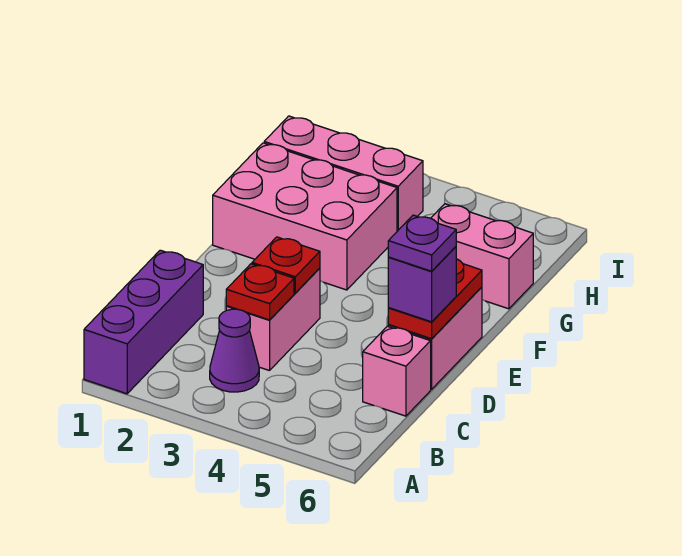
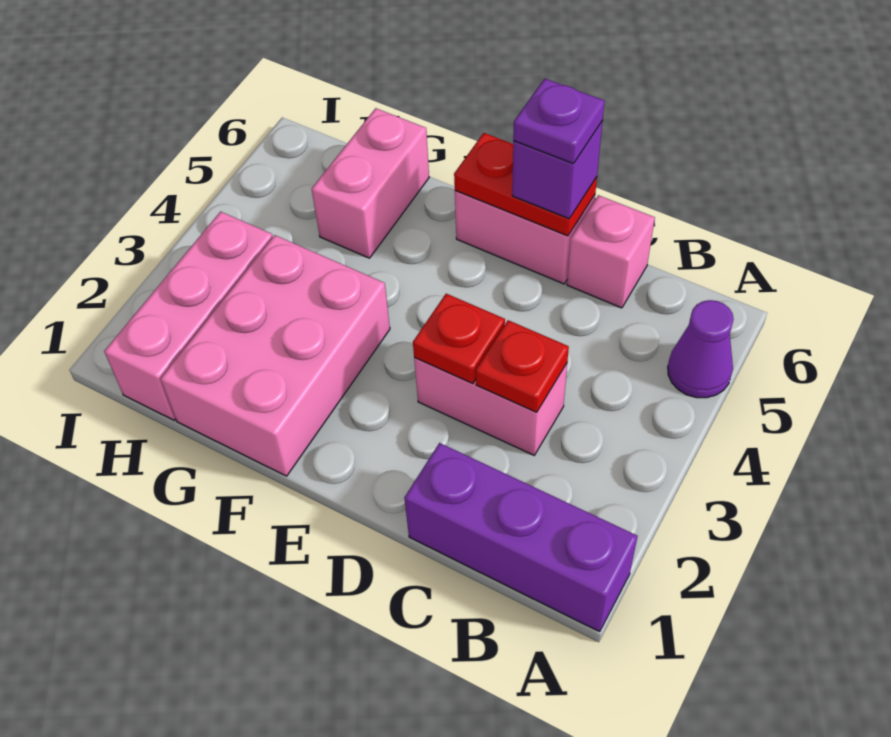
purple cone B3 level 1 -> purple cone A5 level 1

